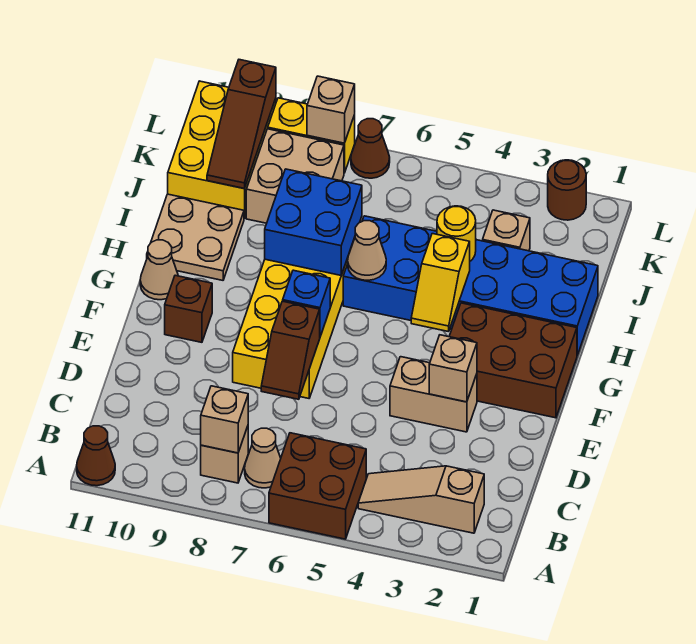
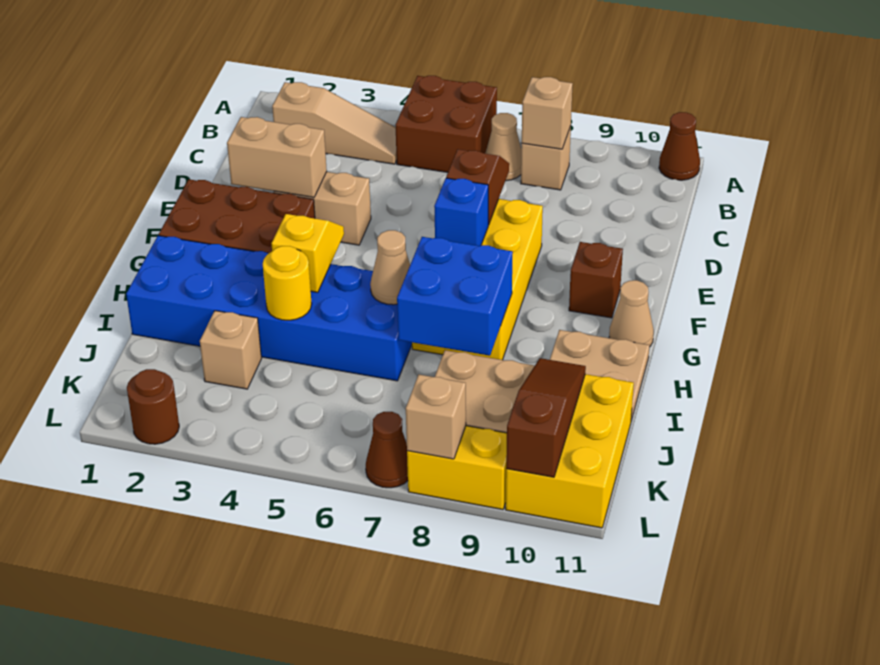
tan brick E3 level 2 -> tan brick E2:E3 level 2

